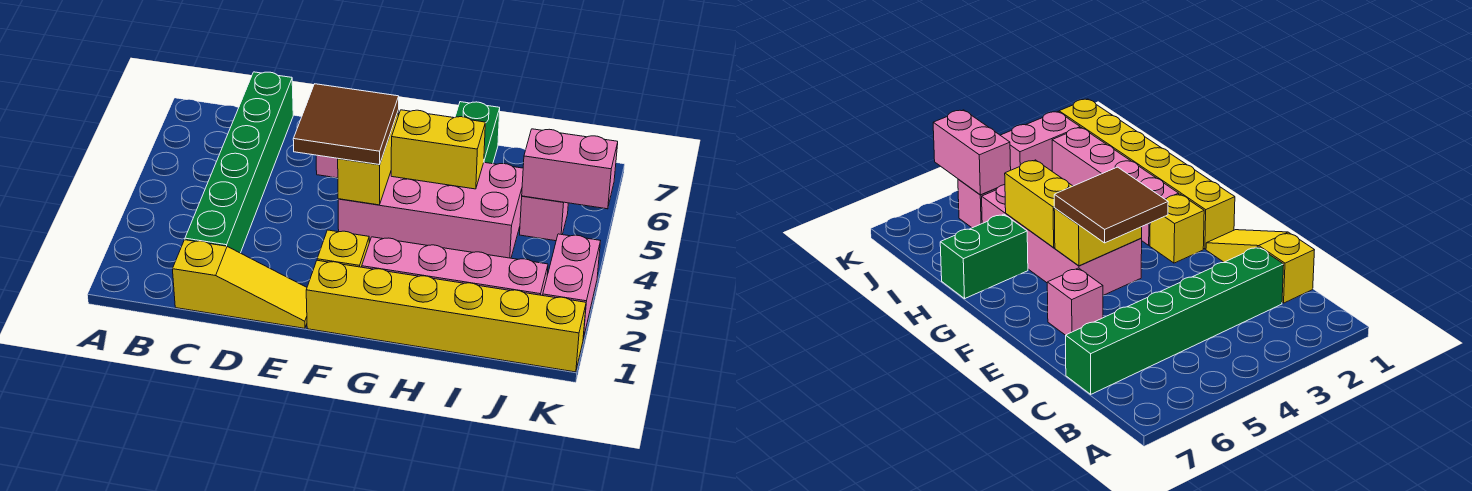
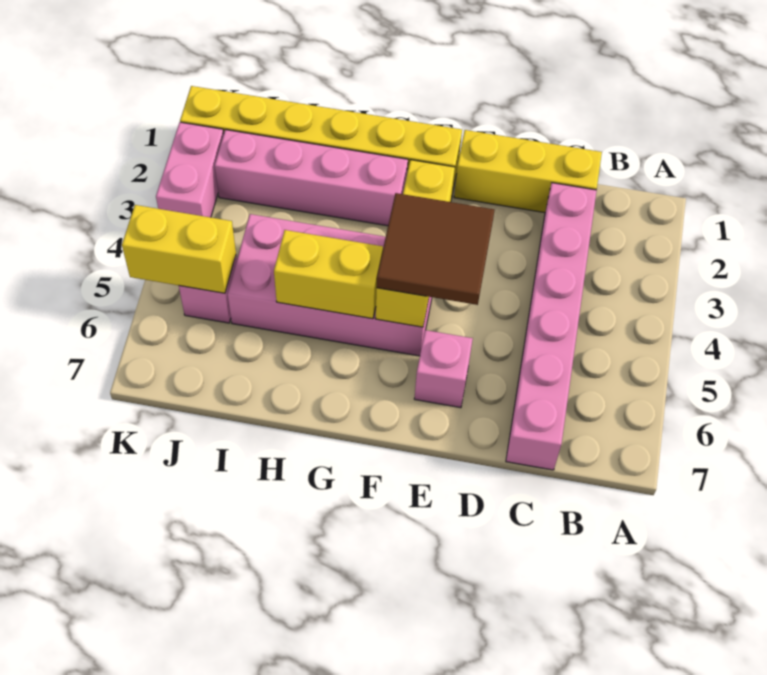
yellow slope C1:E1 level 1 top C -> yellow brick C1:E1 level 1
green brick C2:C7 level 1 -> pink brick C2:C7 level 1
green brick H6:H7 level 1 -> none
pink brick J5:K5 level 2 -> yellow brick J5:K5 level 2

